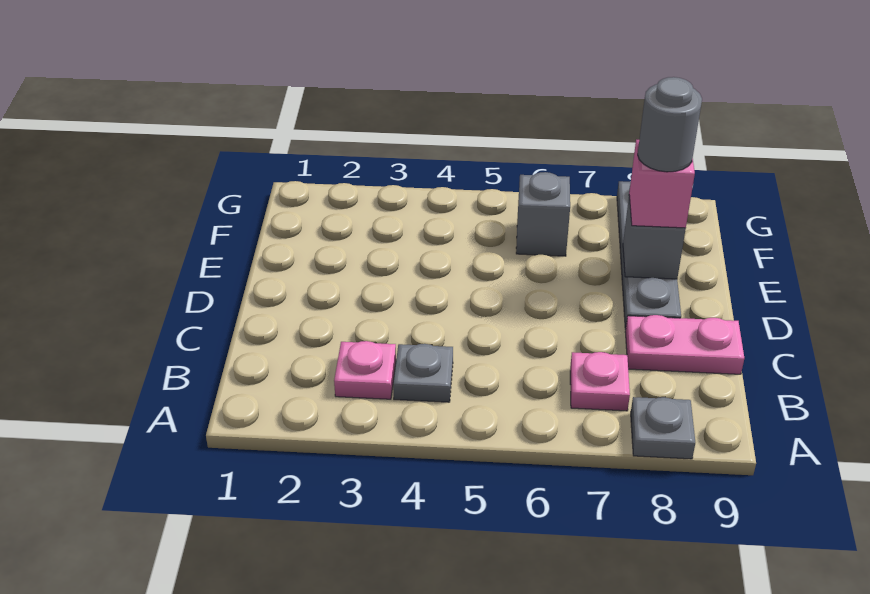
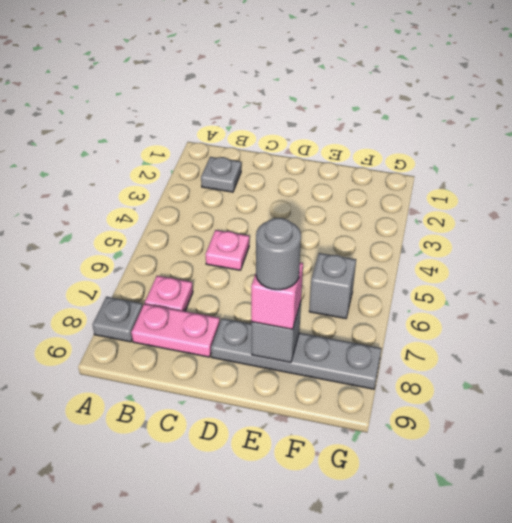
pink plate B3 level 1 -> pink plate C5 level 1
grey plate B4 level 1 -> grey plate B2 level 1
pink plate C8:C9 level 1 -> pink plate B8:C8 level 1

